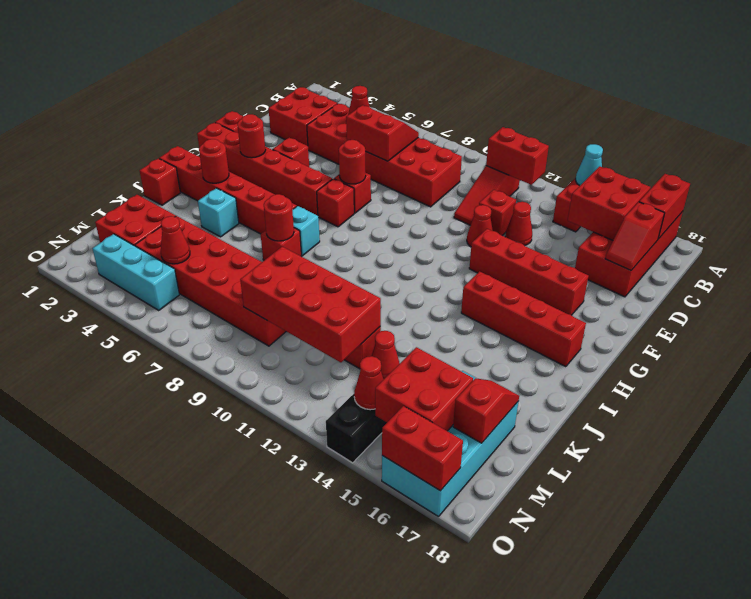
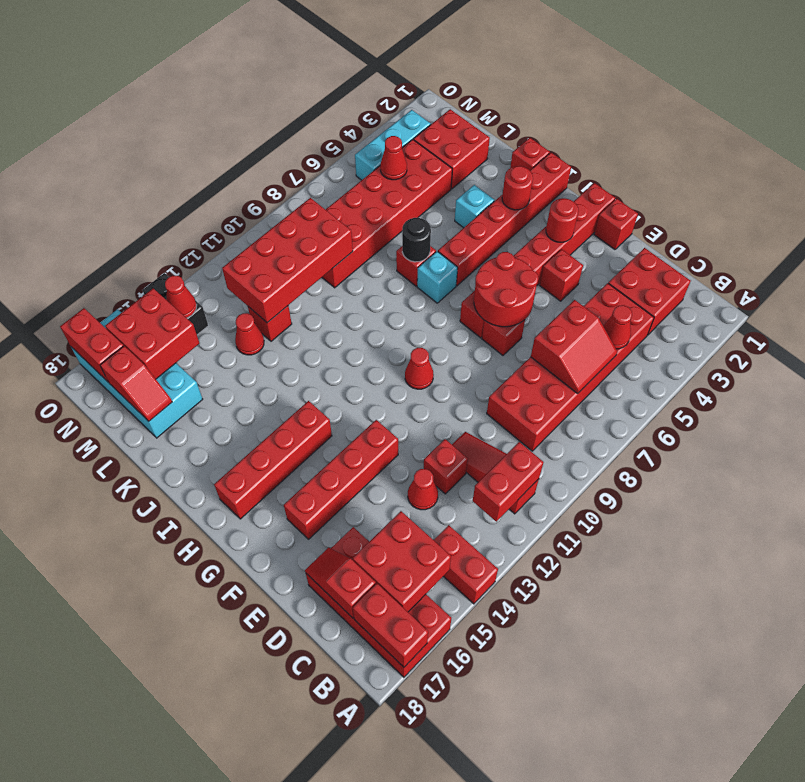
cyan cone A14 level 2 -> none
red cone E12 level 1 -> red cone G10 level 1
red round brick F7 level 2 -> red round brick F6:G7 level 2
red round brick J7 level 2 -> black round brick J7 level 2
red brick O16:O17 level 2 -> red brick N17:O17 level 2

